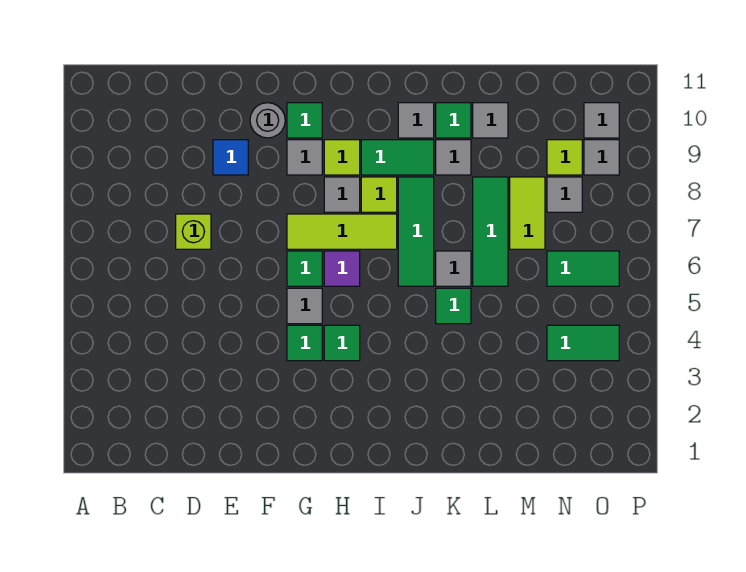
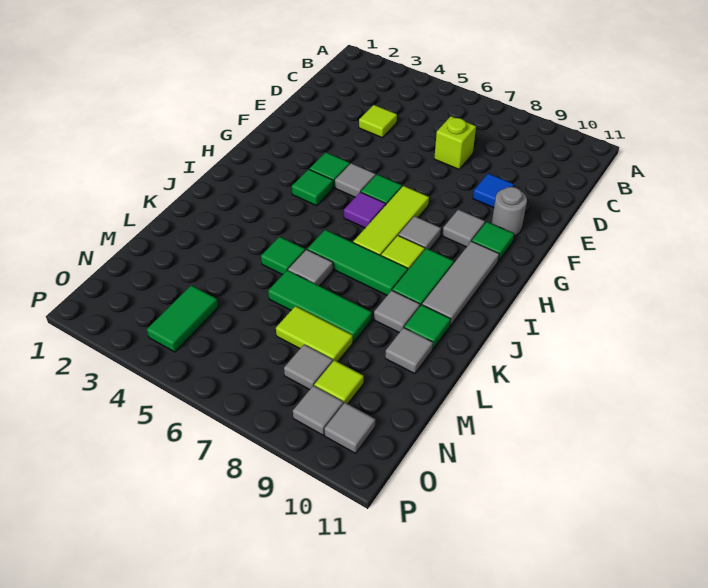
lime tile H9 level 1 -> lime tile D4 level 1
grey tile J10 level 1 -> grey tile H10:J10 level 1
green tile N6:O6 level 1 -> none

